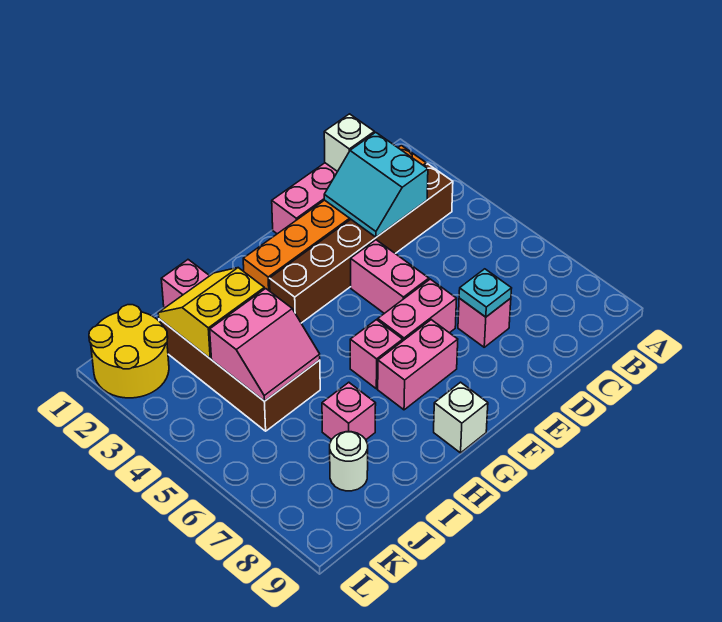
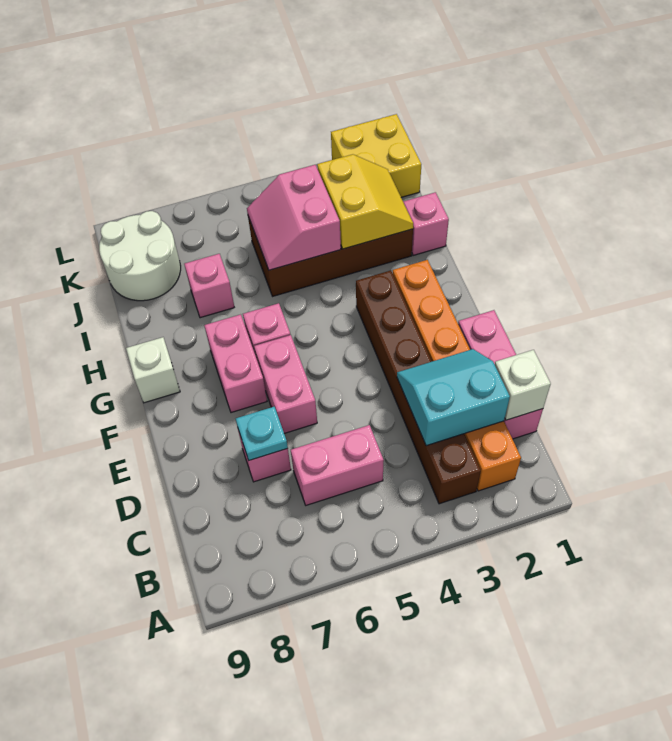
pink brick E4:E5 level 1 -> pink brick C5:C6 level 1
white round brick J8 level 1 -> white round brick J8:K9 level 1
yellow round brick K1:L2 level 1 -> yellow brick K1:L2 level 1

